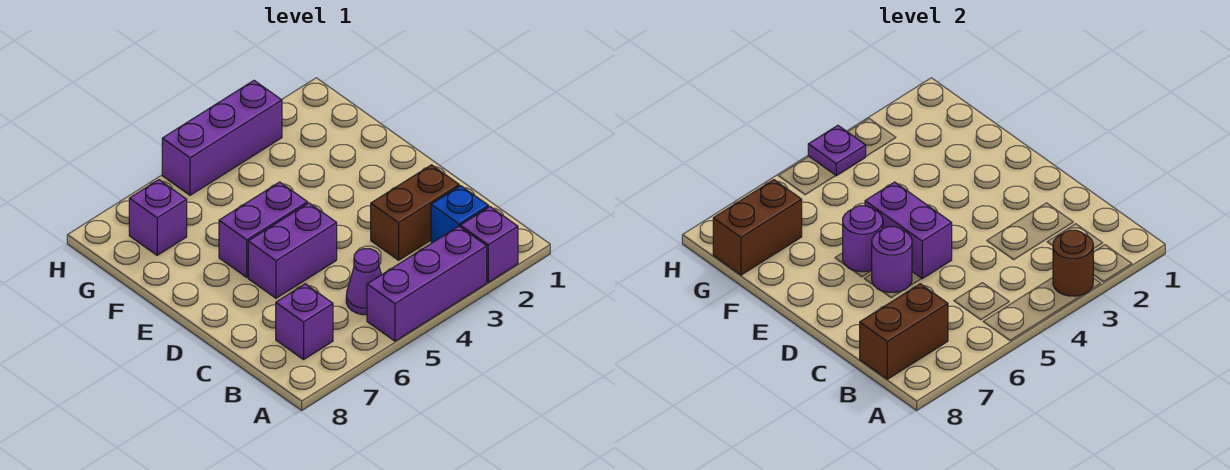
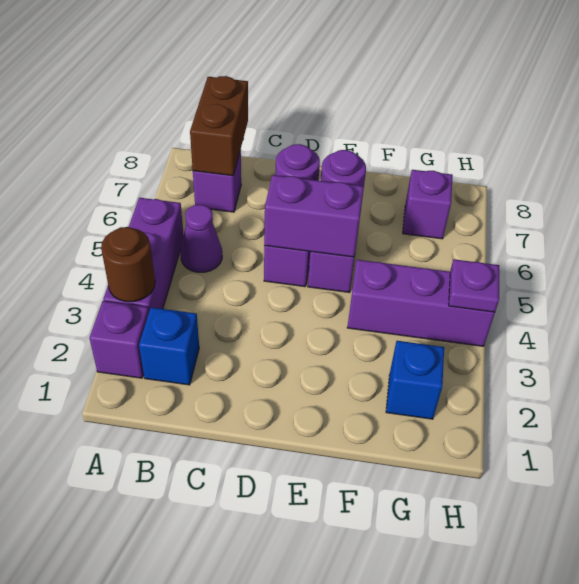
brown brick C2:C3 level 1 -> none
none -> blue brick G2 level 1
brown brick G7:G8 level 2 -> none
purple brick H3:H5 level 1 -> purple brick F4:H4 level 1

